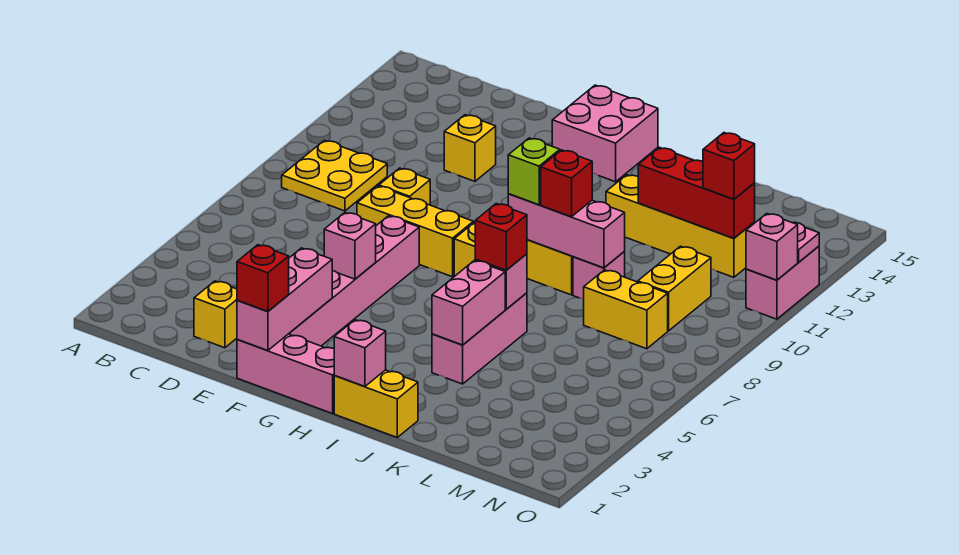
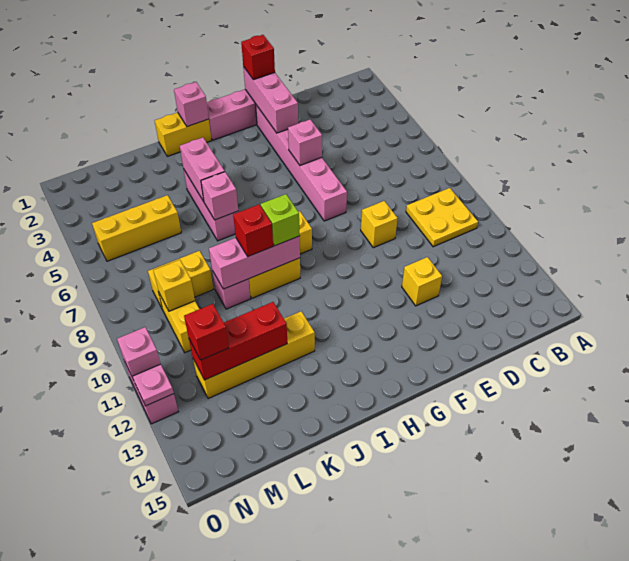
yellow brick D2 level 1 -> yellow brick M9 level 2
yellow brick E8:G8 level 1 -> yellow brick L5:N5 level 1
pink brick G14:H15 level 1 -> none
red brick J6 level 3 -> none

